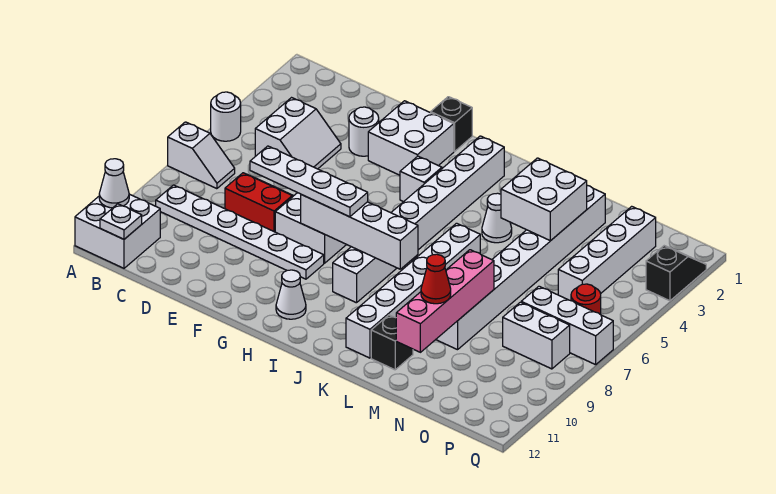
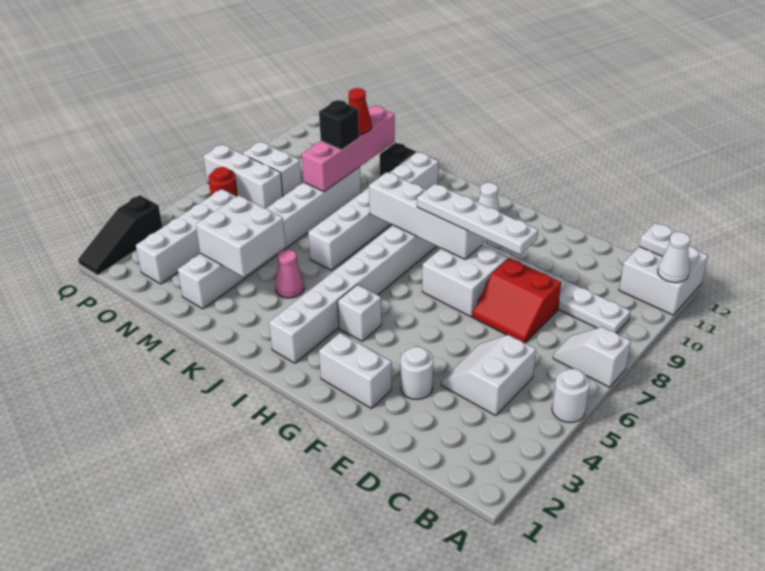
white brick F2:G3 level 1 -> white brick F2:G2 level 1
black brick G1 level 1 -> black brick M9 level 3
white cone K4 level 1 -> pink cone K4 level 1
black slope Q2:Q3 level 1 top 3 -> black slope Q1:Q3 level 1 top 3

